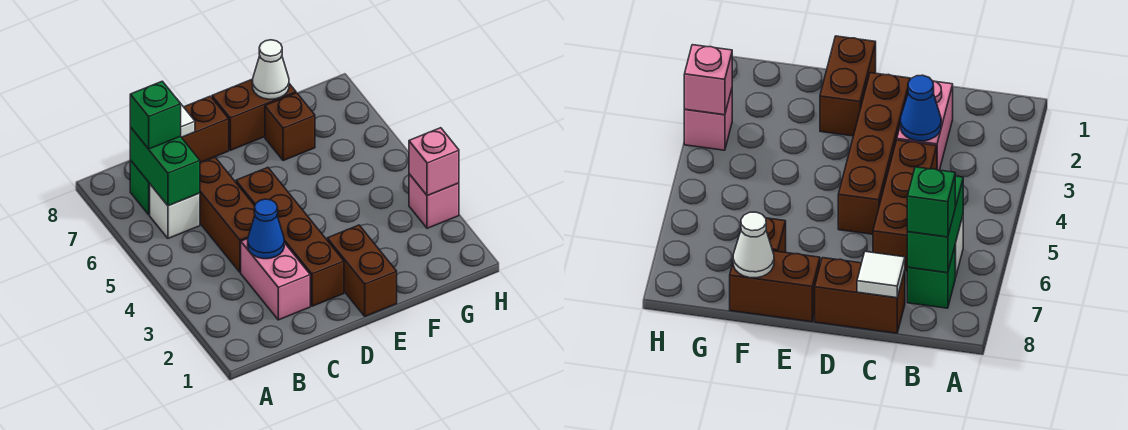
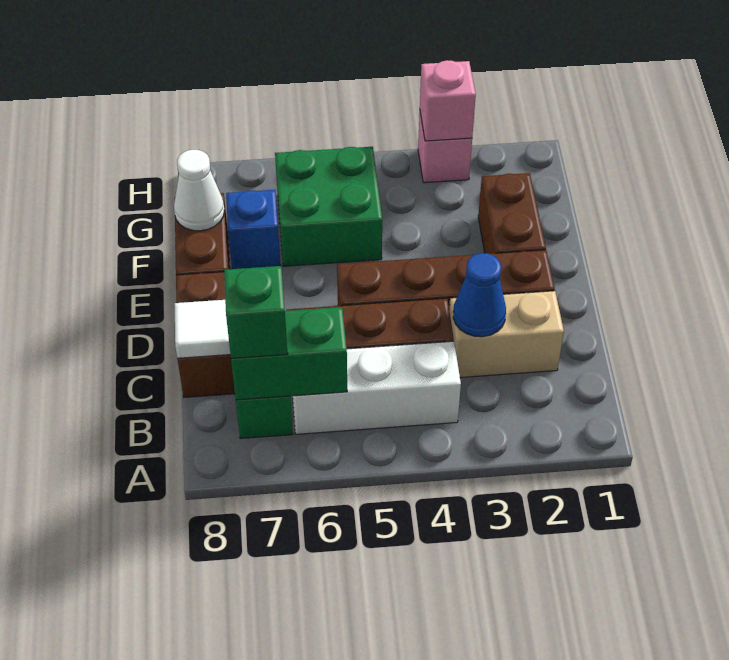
white brick B6 level 1 -> white brick B4:B6 level 1
pink brick C2:C3 level 1 -> tan brick C2:C3 level 1
brown brick E1:E2 level 1 -> brown brick E2:F2 level 1
none -> green brick F5:G6 level 1
brown brick F7 level 1 -> blue brick F7 level 1

